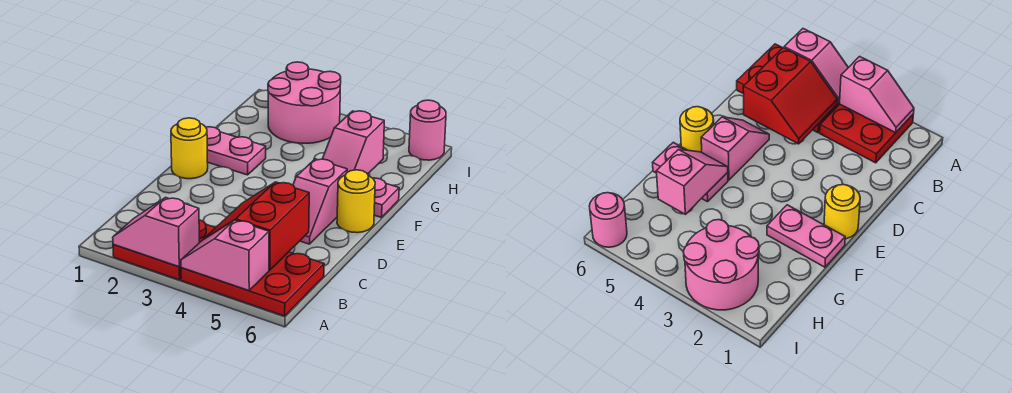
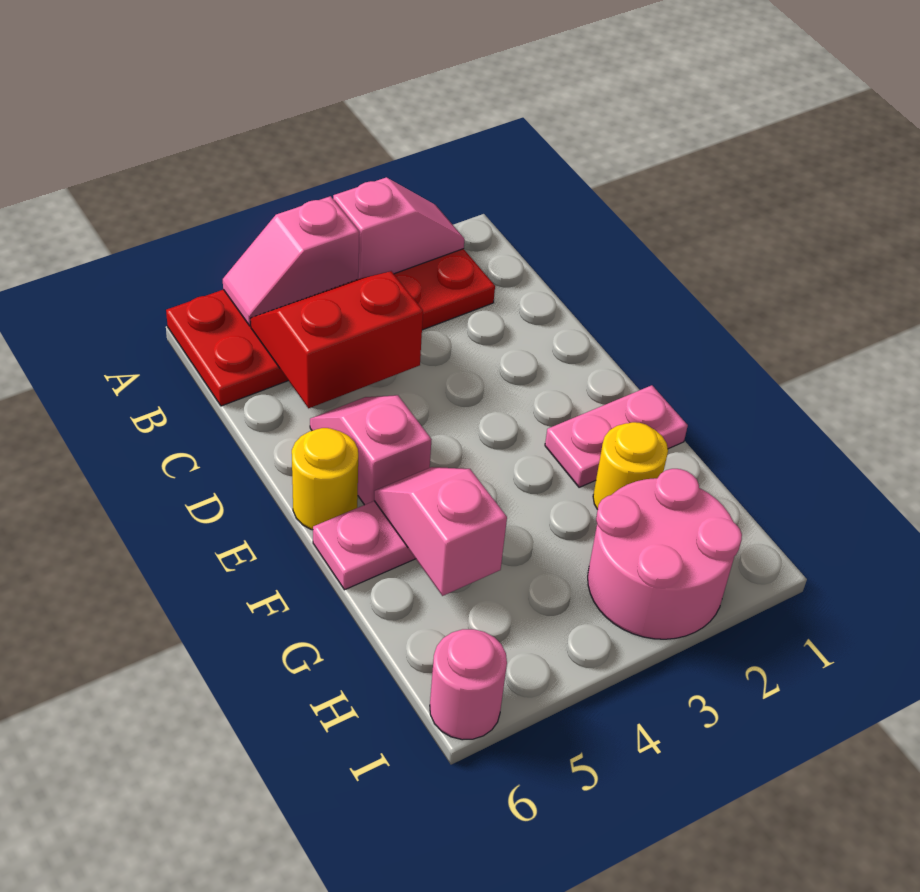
pink slope A4:A5 level 2 top 5 -> pink slope A4:A5 level 2 top 4
red slope B4:C5 level 2 top 5 -> red slope B4:C5 level 2 top C
yellow round brick E1 level 1 -> yellow round brick G2 level 1

